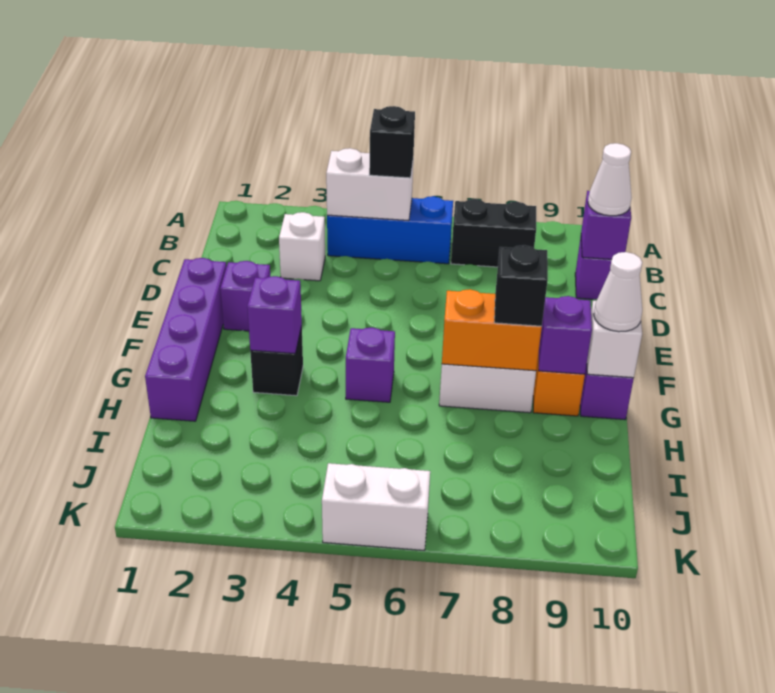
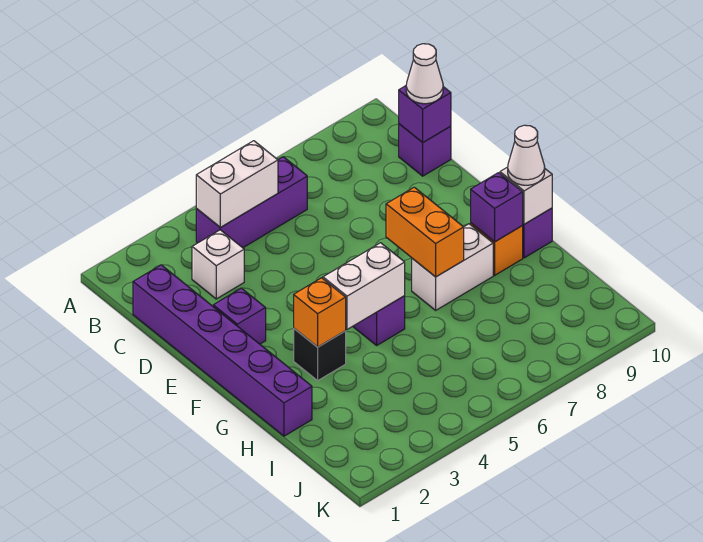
blue brick B4:B6 level 1 -> purple brick B4:B6 level 1
black brick B5 level 3 -> none
black brick B7:B8 level 1 -> none
purple brick E1:H1 level 1 -> purple brick C1:H1 level 1
purple brick G3 level 2 -> orange brick G3 level 2
orange brick G7:G8 level 2 -> orange brick F7:G7 level 2
black brick G8 level 3 -> none
white brick K5:K6 level 1 -> white brick G4:G5 level 2

